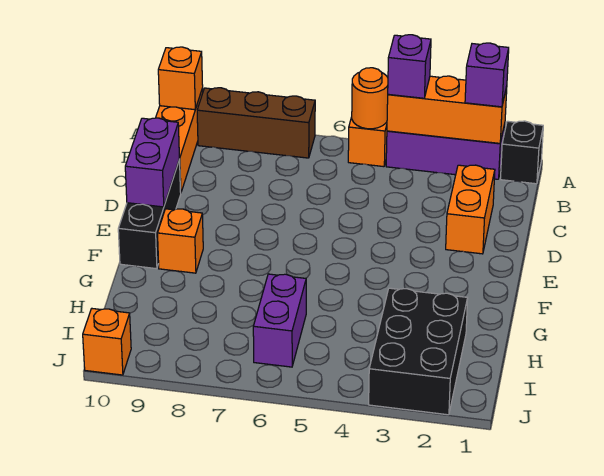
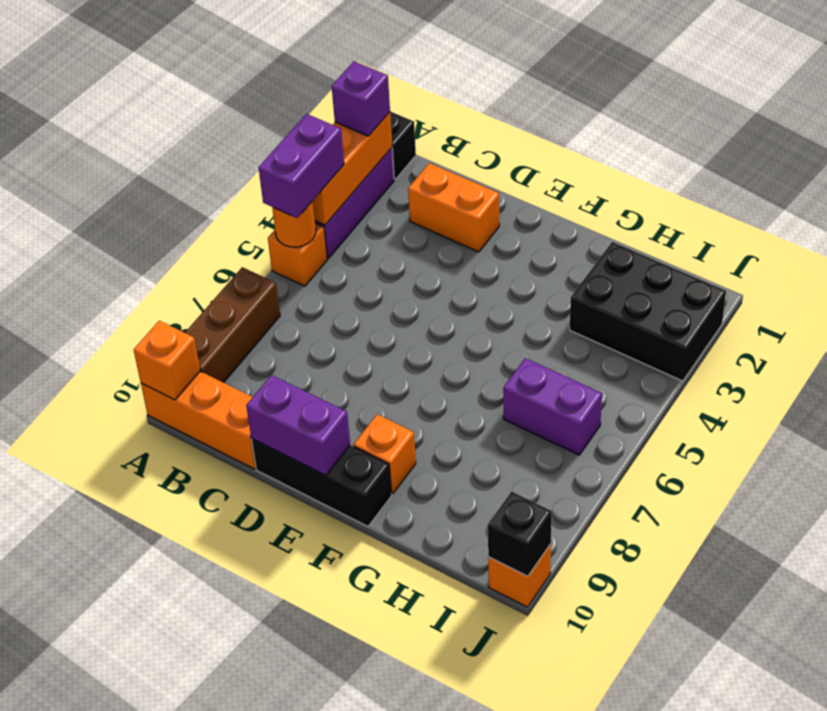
purple brick A4 level 3 -> purple brick A4:A5 level 3
none -> black brick J10 level 2

